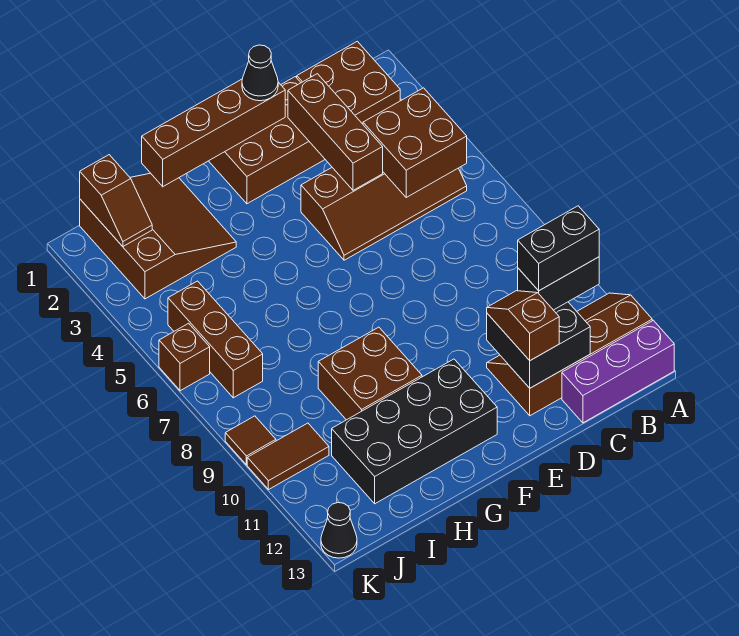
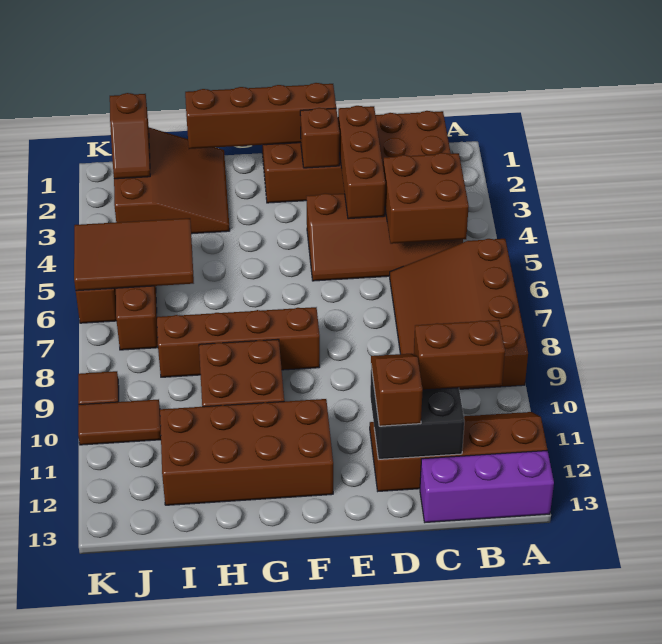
none -> brown slope A6:C9 level 1 top A
black brick B11:C11 level 3 -> brown brick B11:C11 level 3
black brick B11:C11 level 4 -> none
black cone E1 level 3 -> none
none -> brown brick E2 level 2
none -> brown brick F8:I8 level 1
black brick F11:I12 level 1 -> brown brick F11:I12 level 1
none -> brown tile I5:K6 level 2
black cone K13 level 1 -> none

